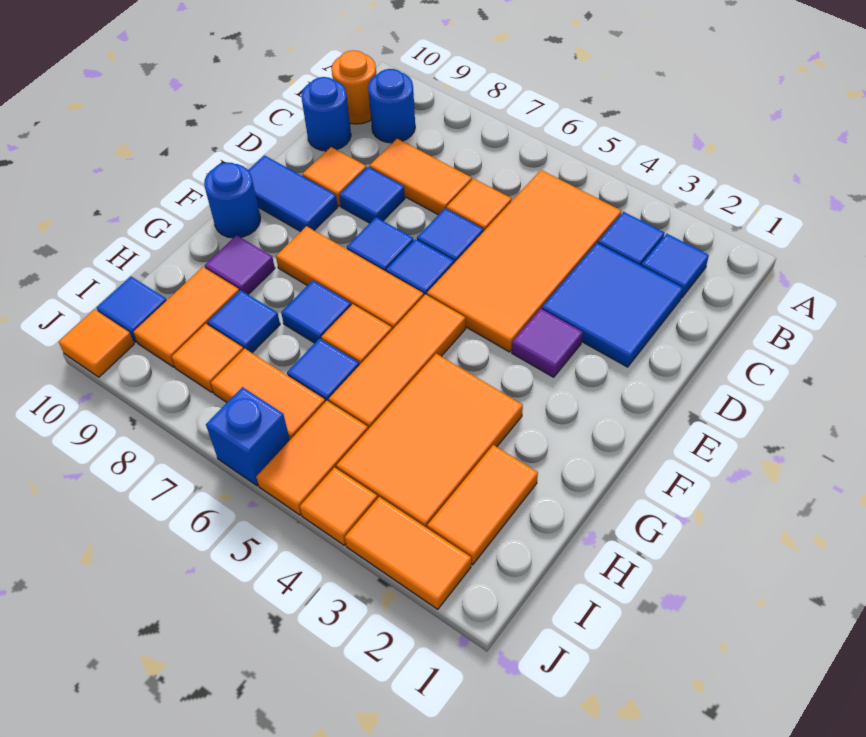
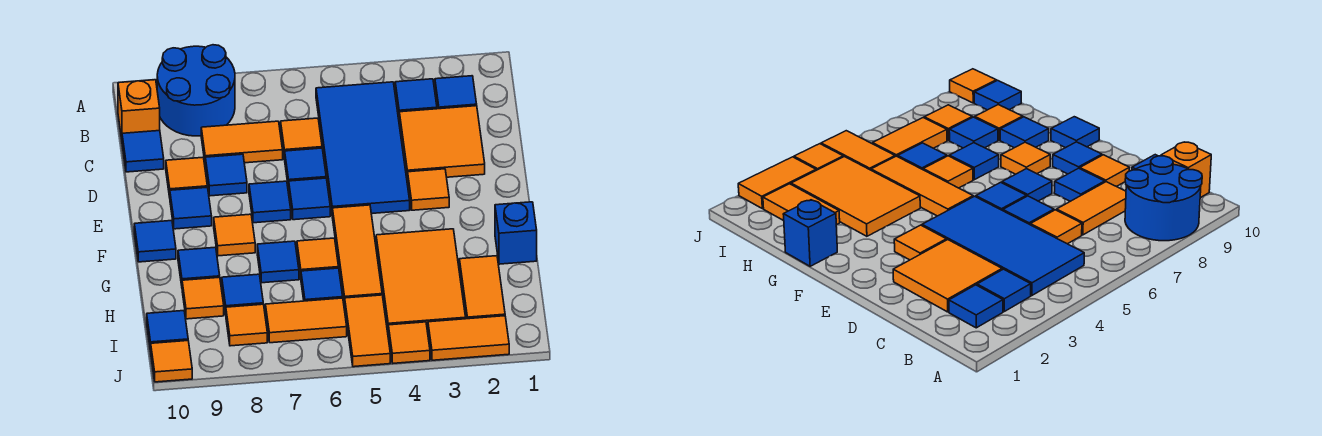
orange tile B4:E5 level 1 -> blue tile B4:E5 level 1
blue round brick B9 level 1 -> blue round brick A8:B9 level 1
orange round brick B10 level 1 -> orange brick B10 level 1
blue tile C2:D3 level 1 -> orange tile C2:D3 level 1
blue round brick C10 level 1 -> blue tile C10 level 1
purple tile E3 level 1 -> orange tile E3 level 1
blue tile E9:E10 level 1 -> blue tile E9 level 1
orange tile F6:F8 level 1 -> orange tile F8 level 1
blue round brick F10 level 1 -> blue tile F10 level 1
purple tile G9 level 1 -> blue tile G9 level 1
orange tile H9:I9 level 1 -> orange tile H9 level 1
blue brick J6 level 1 -> blue brick G1 level 1

